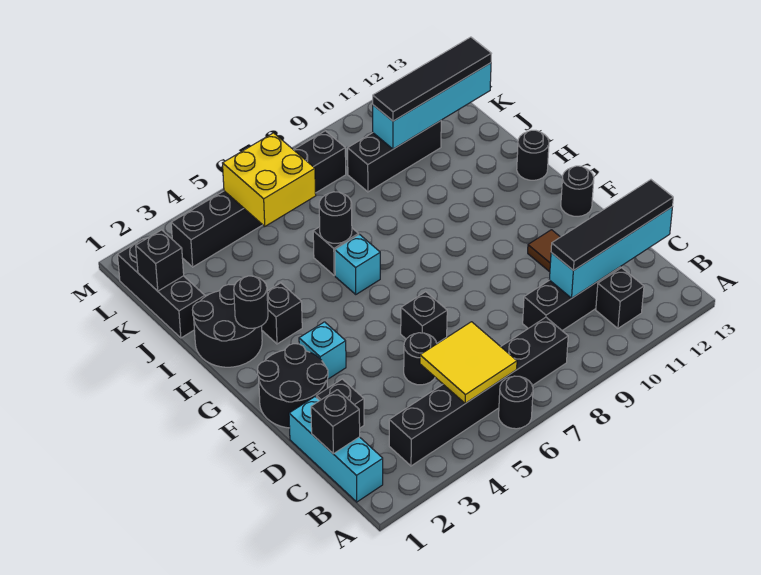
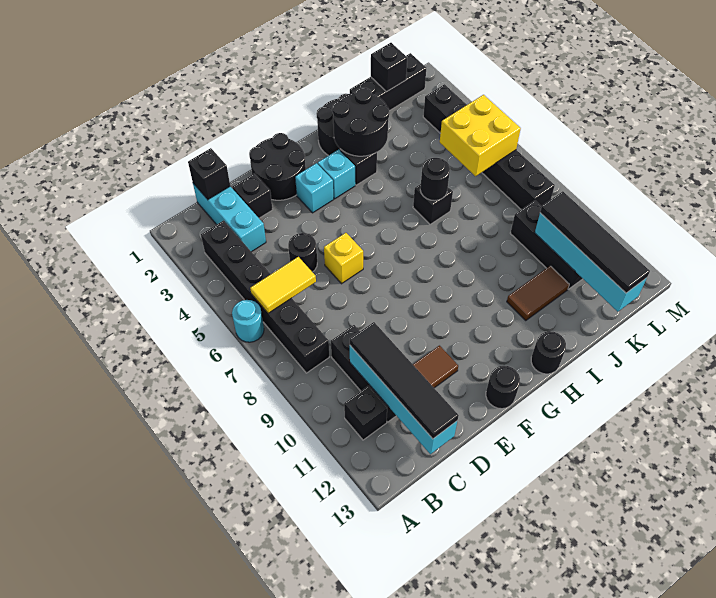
black round brick A6 level 1 -> cyan round brick A6 level 1
cyan brick B1:D1 level 1 -> cyan brick C1:C3 level 1
yellow tile B5:C6 level 2 -> yellow tile B6:C6 level 2
black brick E6 level 1 -> yellow brick E6 level 1
black round brick H2 level 2 -> black round brick H2:I3 level 2
cyan brick H6 level 1 -> cyan brick G3 level 1
none -> brown tile I11:J11 level 1

